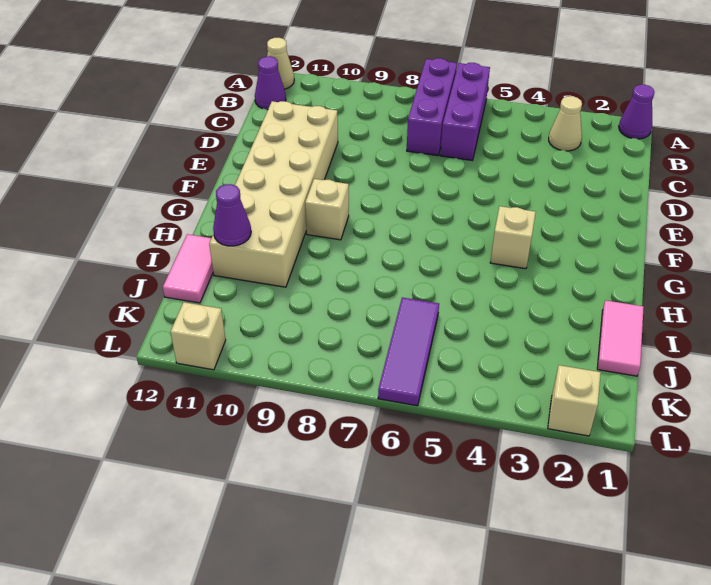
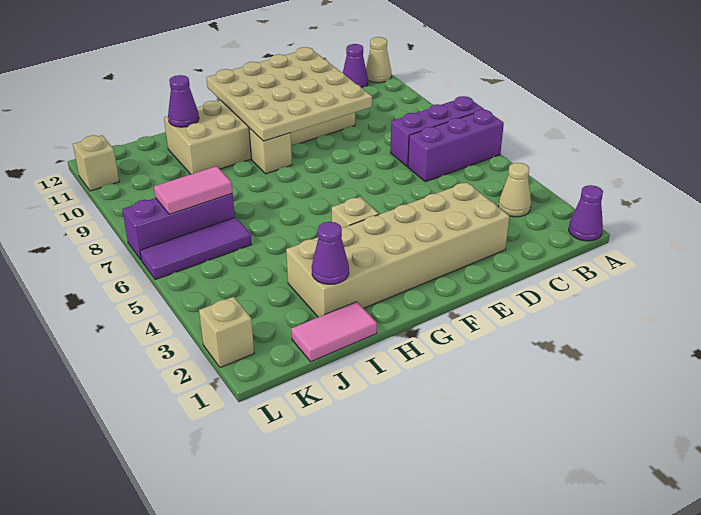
none -> tan brick D2:I3 level 1
none -> tan plate D9:G12 level 2
none -> purple cone I2 level 2
pink tile I12:J12 level 1 -> pink tile J7:K7 level 2
none -> purple brick J7:L7 level 1

